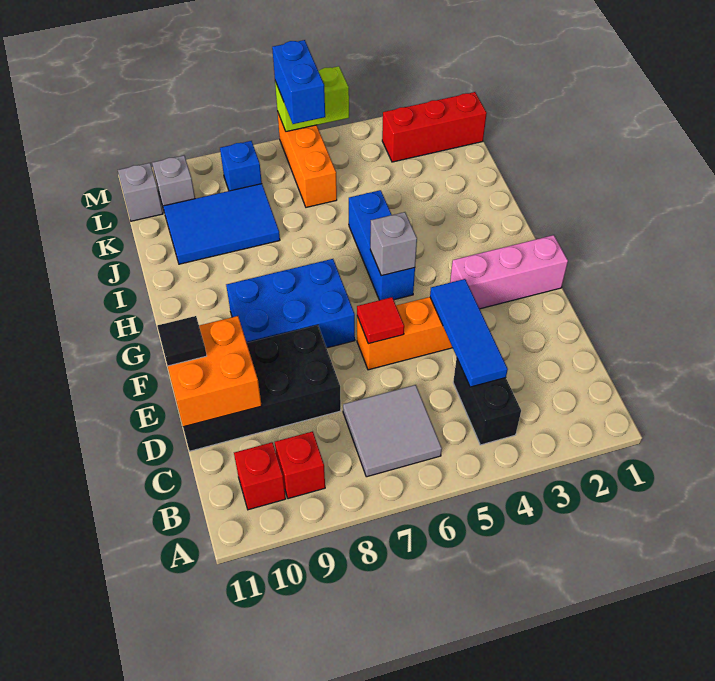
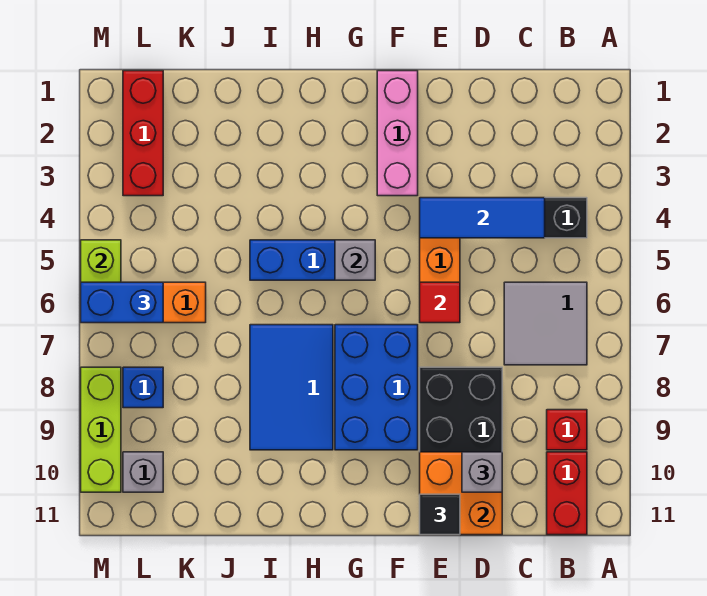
red brick B10 level 1 -> red brick B10:B11 level 1
blue tile J8:K10 level 1 -> blue tile H7:I9 level 1
grey brick L11 level 1 -> grey brick D10 level 3
none -> lime brick M8:M10 level 1

